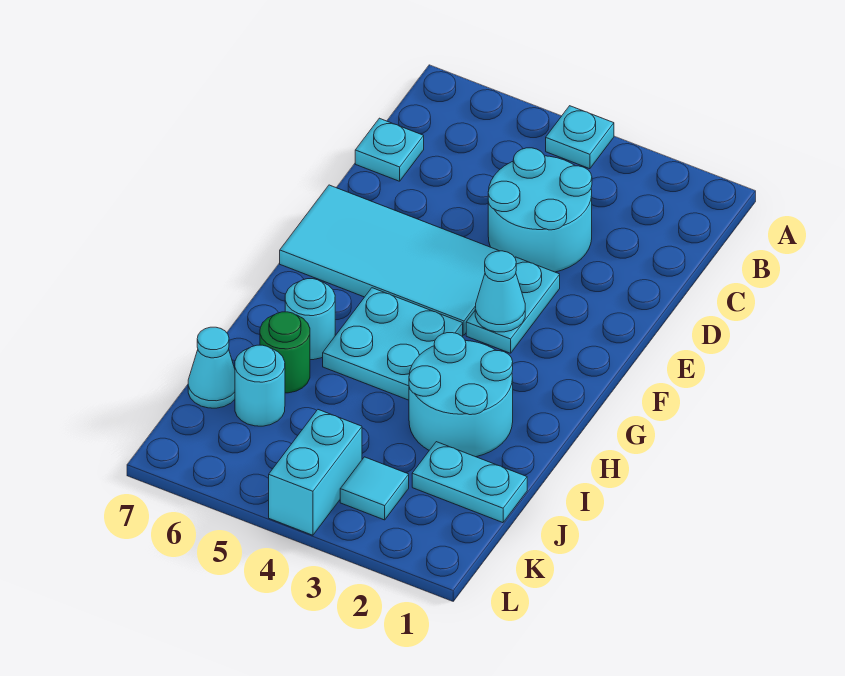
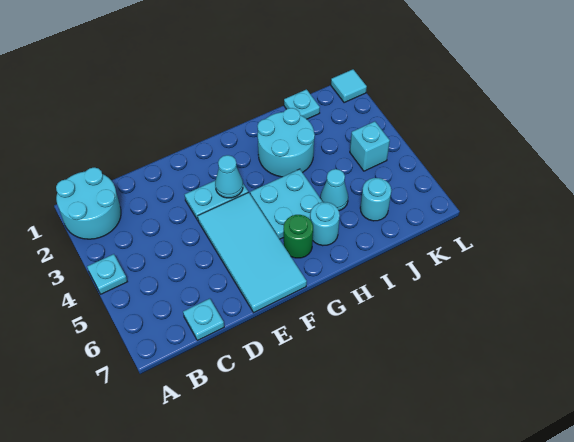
cyan round brick C3:D4 level 1 -> cyan round brick A1:B2 level 1
green round brick I6 level 1 -> green round brick G6 level 1
cyan plate J1:J2 level 1 -> cyan plate J1 level 1
cyan cone J7 level 1 -> cyan cone I5 level 1
cyan tile K3 level 1 -> cyan tile L1 level 1
cyan brick K4:L4 level 1 -> cyan brick K4 level 1

